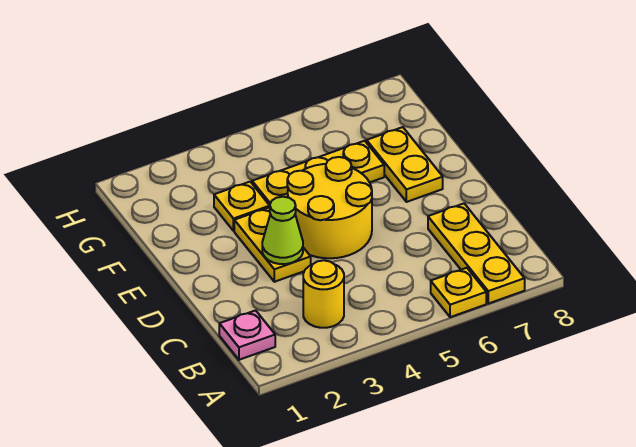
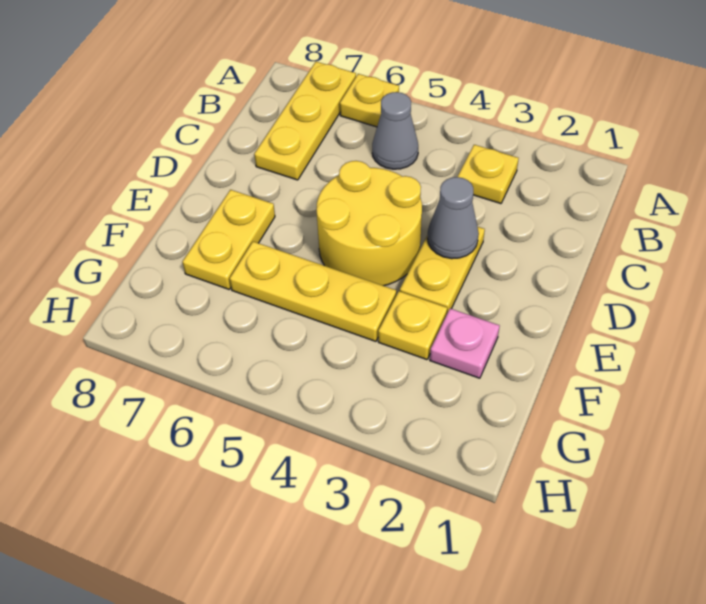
pink plate B1 level 1 -> pink plate F2 level 1
yellow round brick B3 level 1 -> yellow plate B3 level 1
none -> grey cone B5 level 1
lime cone D3 level 2 -> grey cone D3 level 2

